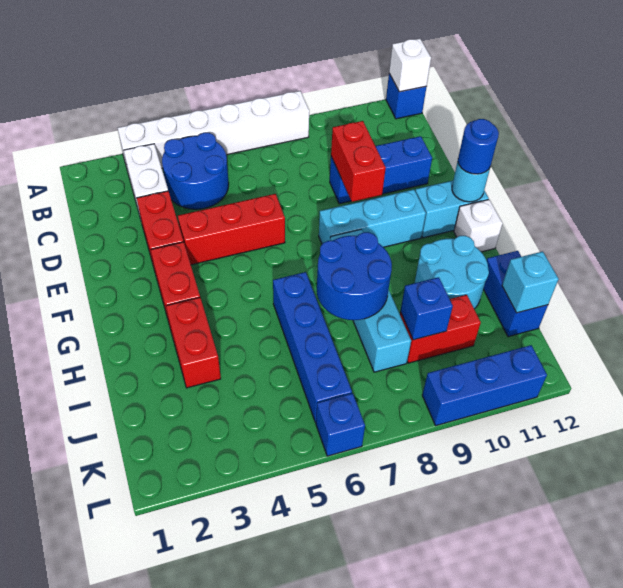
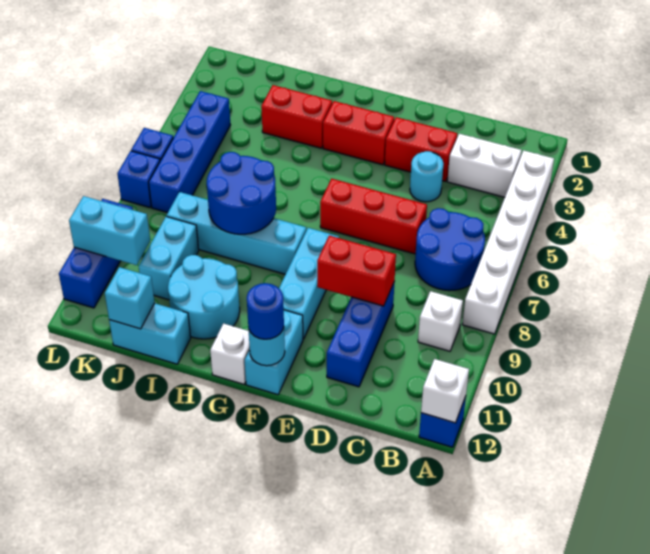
blue round brick B4:C5 level 1 -> blue round brick B6:C7 level 1
none -> white brick B9 level 1
none -> cyan round brick D4 level 1
red brick E4:E6 level 1 -> red brick D6:F6 level 1
blue brick H6:K6 level 1 -> blue brick K4:K7 level 1
blue brick I12:J12 level 1 -> cyan brick I12:J12 level 1
red brick J9:J10 level 1 -> cyan brick J9:J10 level 1
blue brick J9 level 2 -> blue brick L7 level 1
none -> cyan brick K10:L10 level 2

